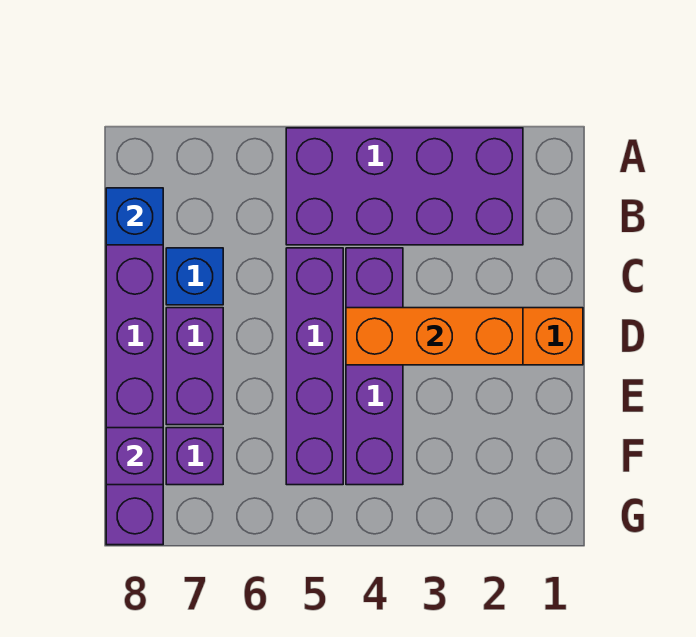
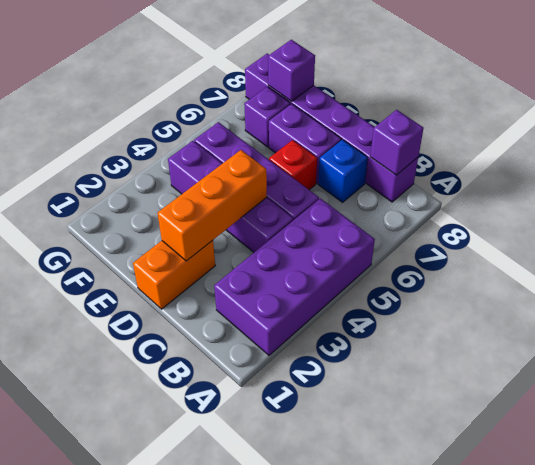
blue brick B8 level 2 -> purple brick B8 level 2
none -> red brick D6 level 1

